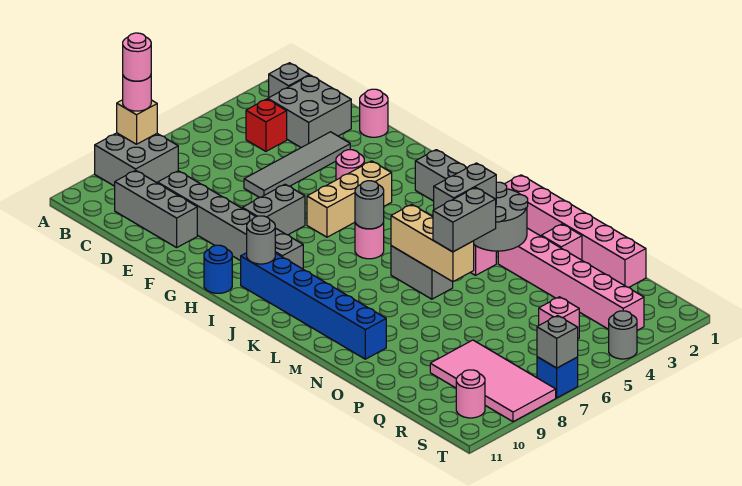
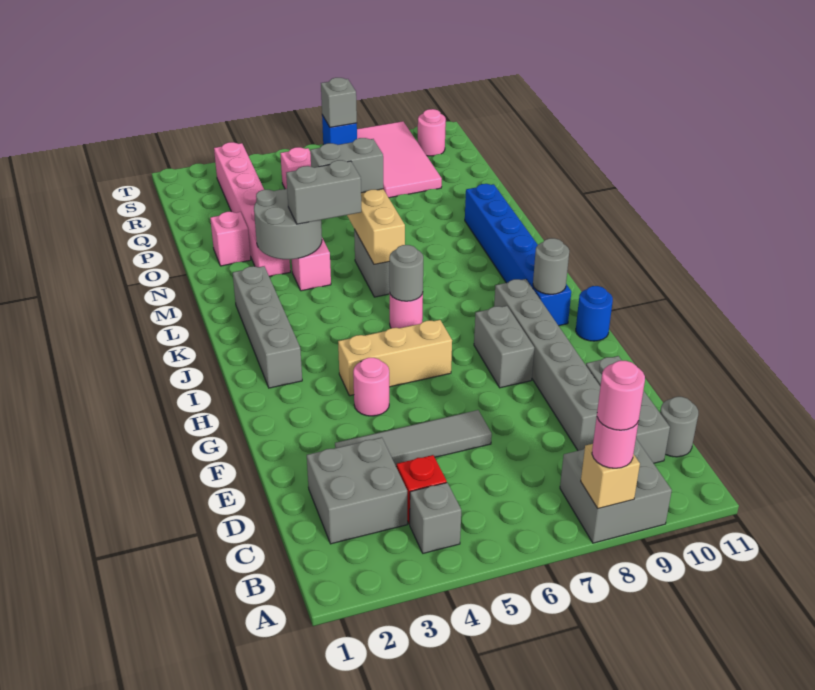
grey brick B2 level 1 -> grey brick B4 level 1
pink round brick E1 level 1 -> none
grey brick G7:G8 level 1 -> grey brick G8:H8 level 1
pink brick L1:Q1 level 1 -> none
grey round brick T4 level 1 -> grey round brick C11 level 1

